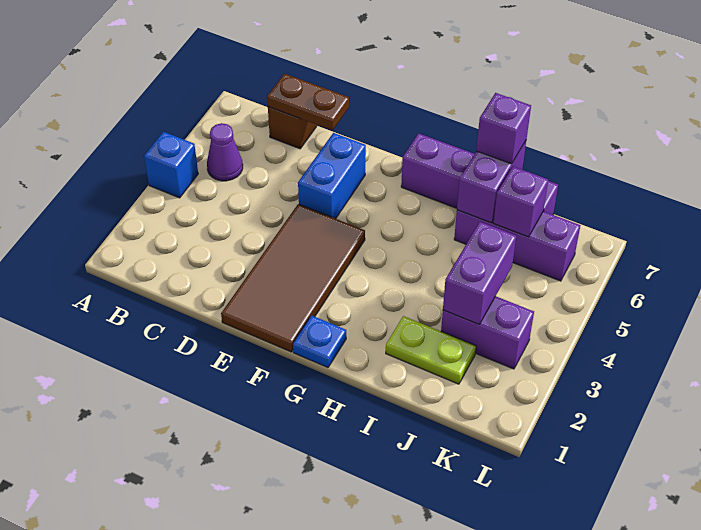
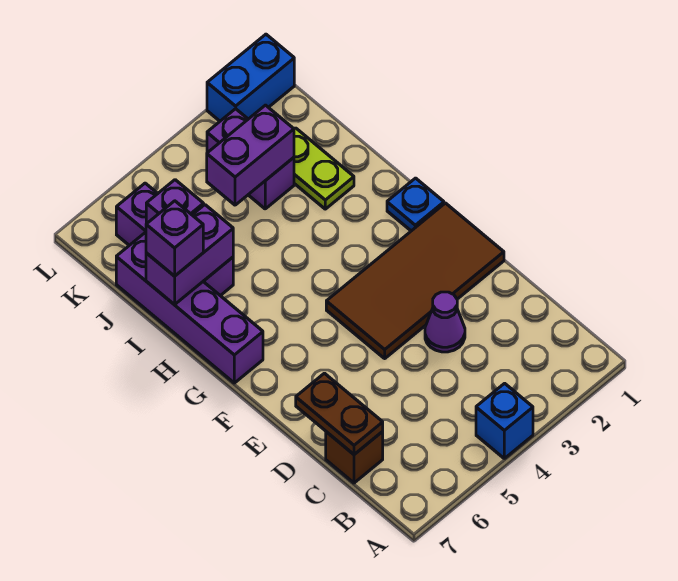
purple cone B5 level 1 -> purple cone D3 level 1
blue brick E5:E6 level 1 -> blue brick L1:L2 level 1

